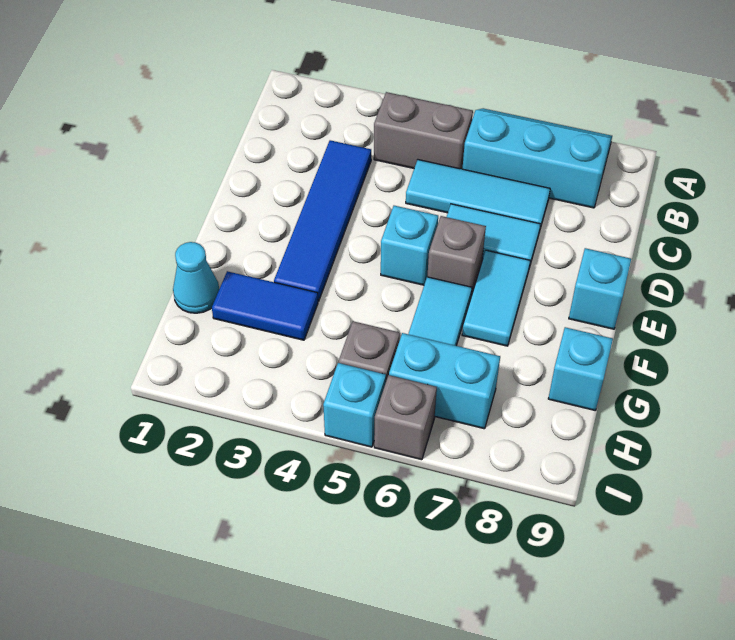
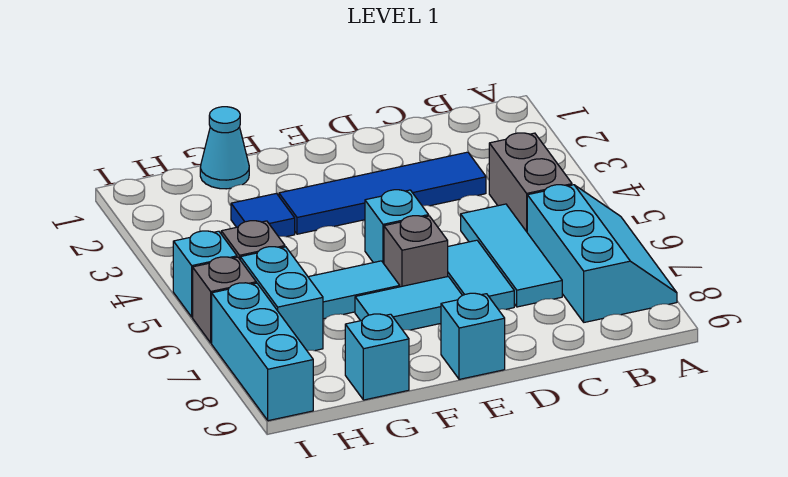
blue tile G2:G3 level 1 -> blue tile G3 level 1
none -> cyan brick I7:I9 level 1

